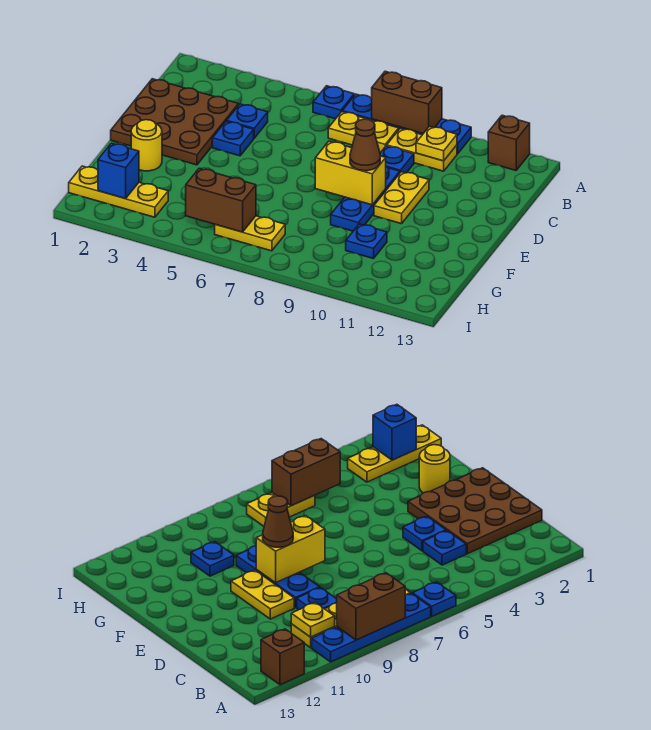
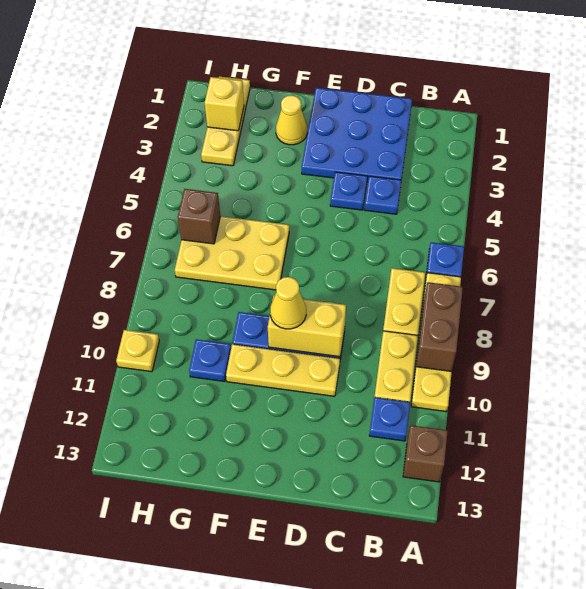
blue plate A7:A10 level 1 -> yellow plate A7:A10 level 1
yellow plate B10 level 2 -> yellow plate I10 level 1
brown plate C1:E3 level 1 -> blue plate C1:E3 level 1
blue plate C9 level 1 -> blue plate B11 level 1
yellow plate D10:E10 level 1 -> yellow plate D10:F10 level 1
yellow brick E8:E9 level 2 -> yellow brick D9:E9 level 2
brown cone E9 level 3 -> yellow cone E9 level 3
yellow round brick F2 level 1 -> yellow cone F2 level 1
blue brick H2 level 2 -> yellow brick H2 level 2
brown brick H5:H6 level 2 -> brown brick H6 level 2
yellow plate H6:H7 level 1 -> yellow plate F6:H7 level 1

